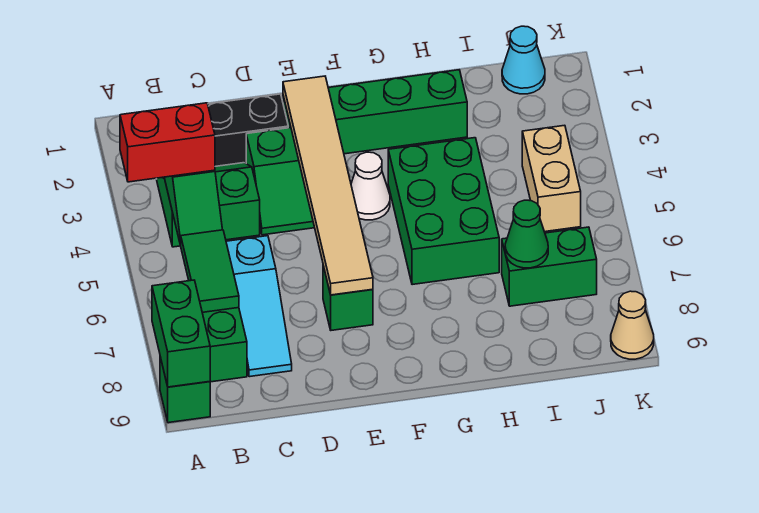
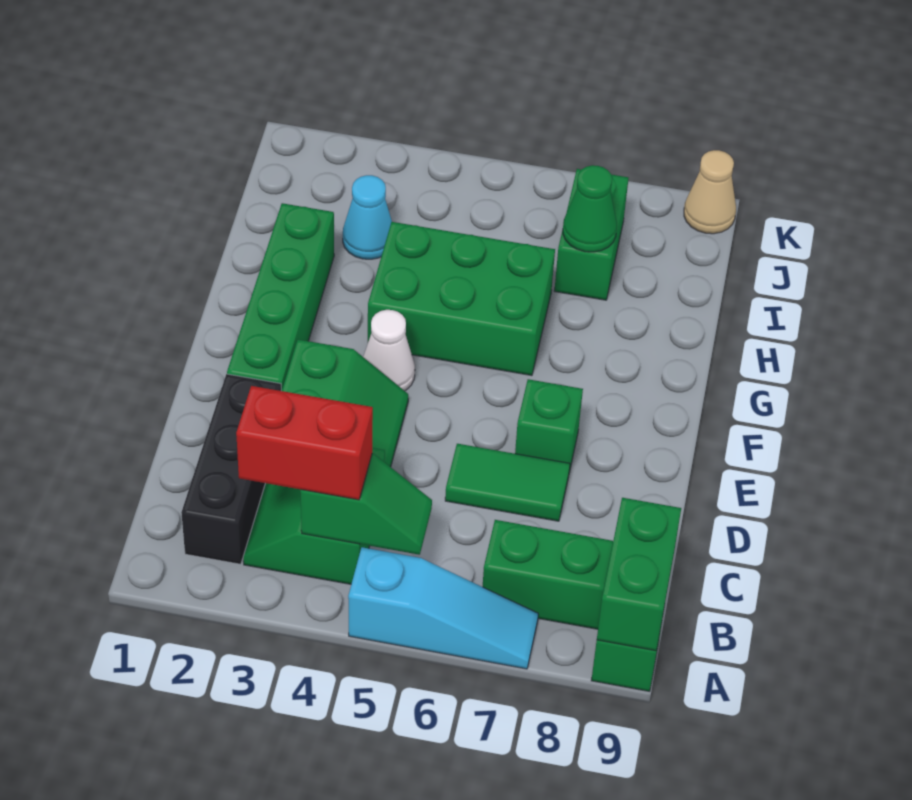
red brick A4:B4 level 3 -> red brick B3:B4 level 3
green brick A8:A9 level 2 -> green brick A9:B9 level 2
green tile B6:B7 level 2 -> green tile D6:D7 level 1
cyan slope C6:C8 level 1 top 6 -> cyan slope A5:A7 level 1 top 5
tan tile E2:E7 level 2 -> none
cyan cone J1 level 1 -> cyan cone I3 level 1
tan brick J4:J5 level 1 -> none

